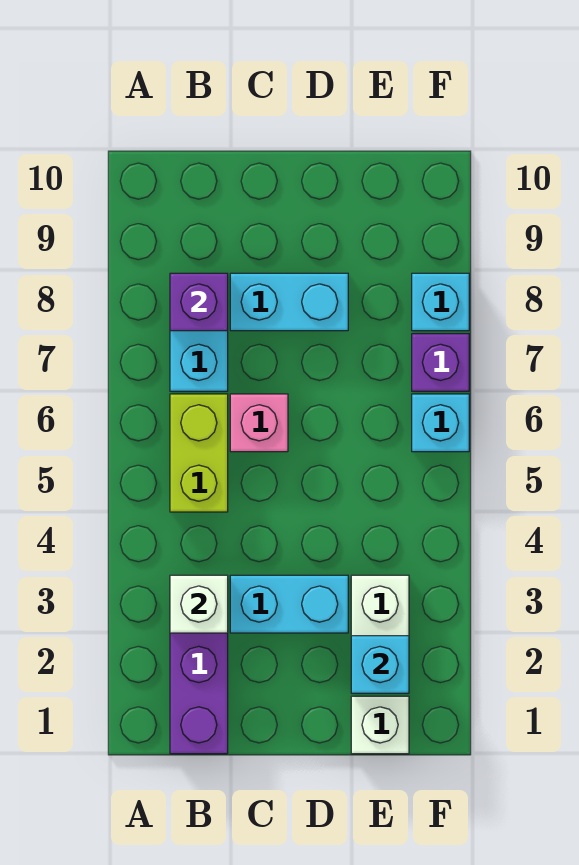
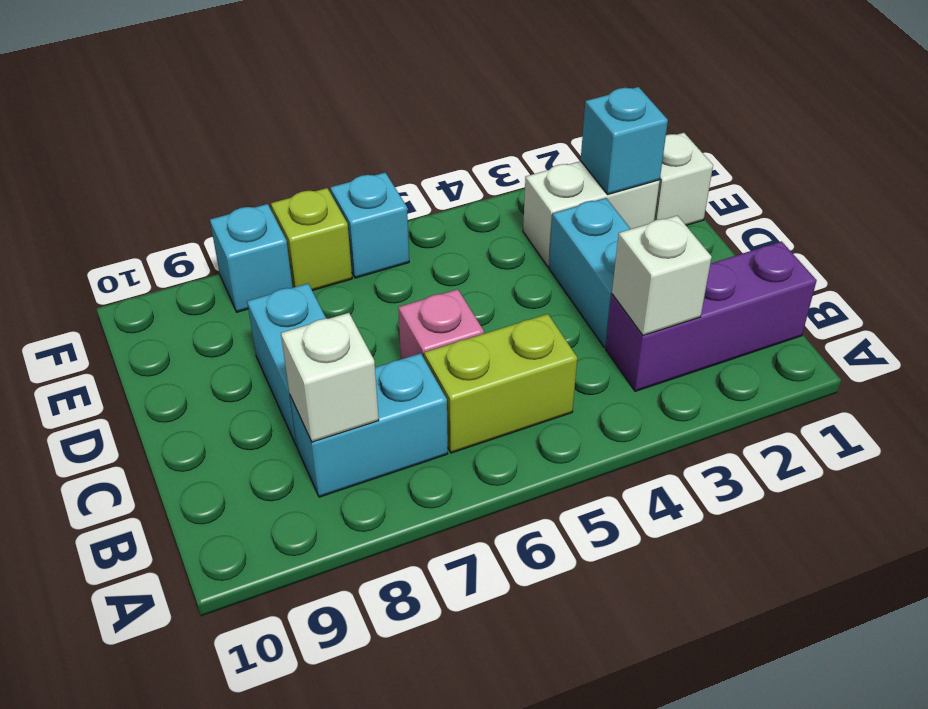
purple brick B8 level 2 -> white brick B8 level 2
purple brick F7 level 1 -> lime brick F7 level 1

